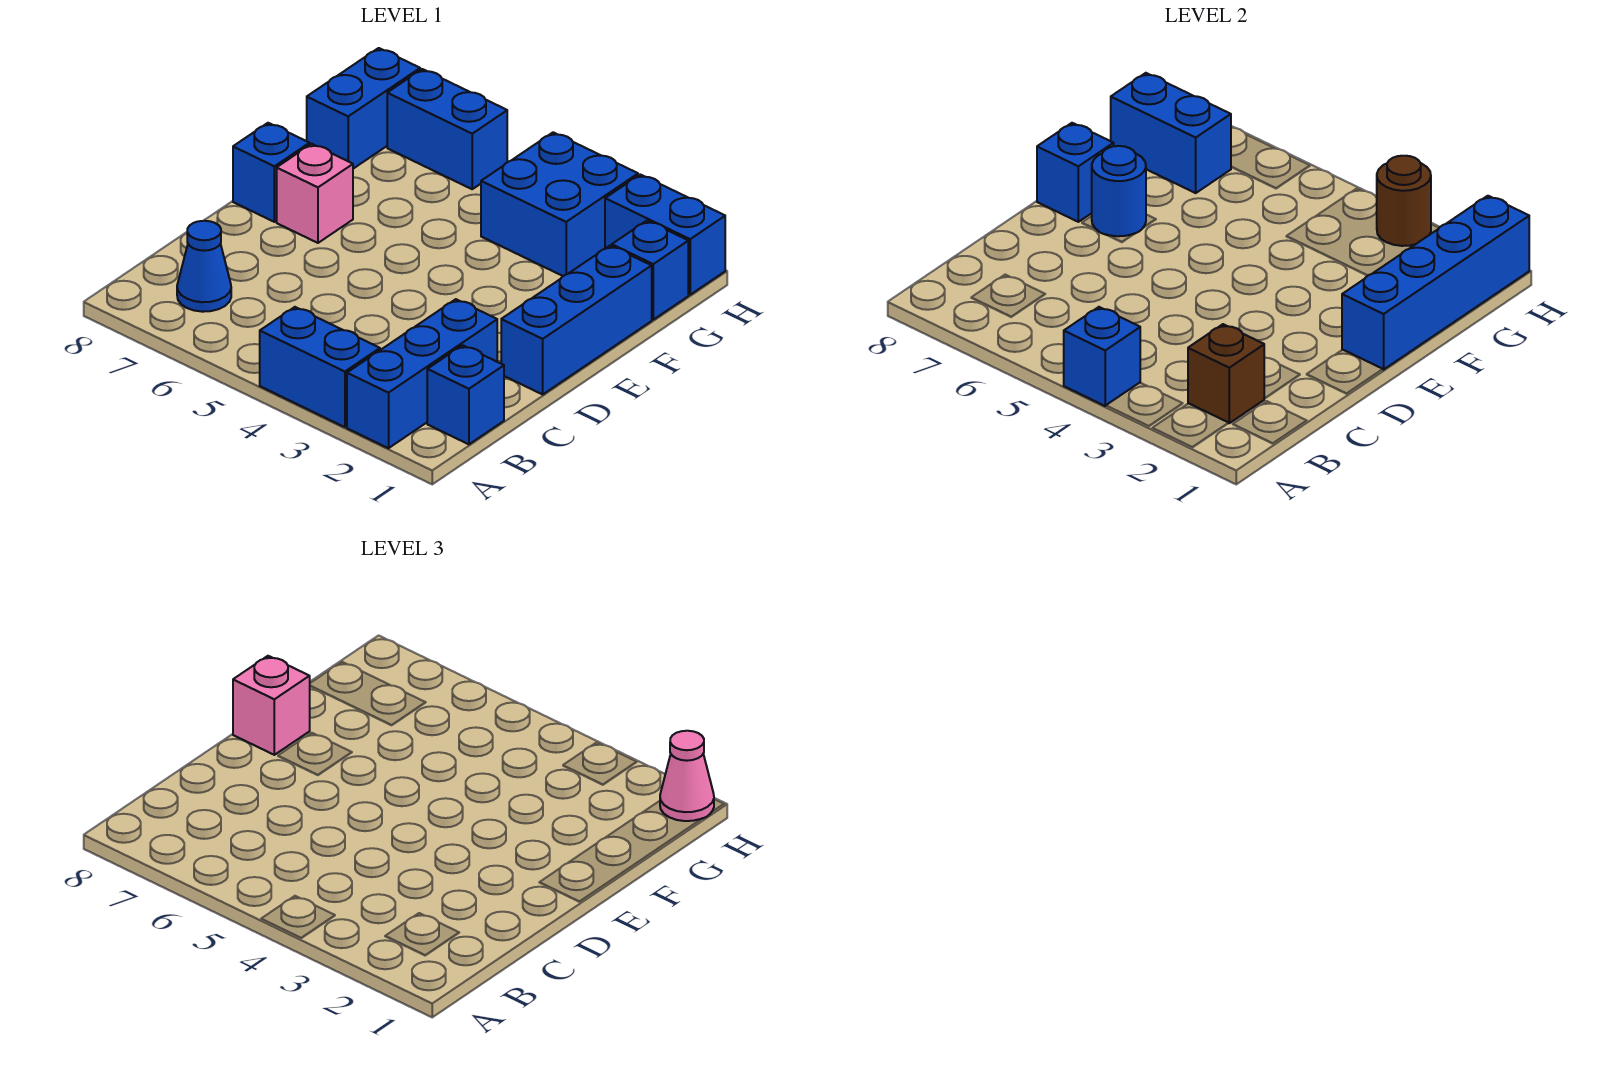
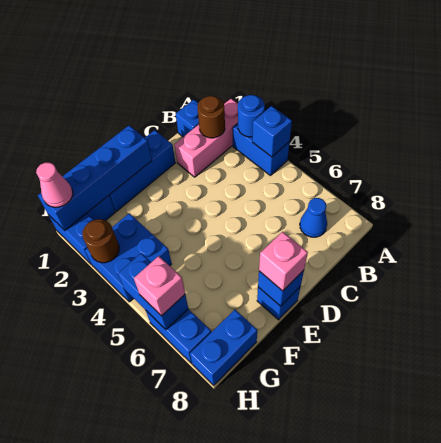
blue brick A2:C2 level 1 -> pink brick A2:C2 level 1
brown brick B2 level 2 -> brown round brick B2 level 2
pink brick E7 level 1 -> pink brick H6 level 3
blue round brick E7 level 2 -> blue round brick A3 level 2
blue brick G7:G8 level 2 -> blue brick H5:H6 level 2

